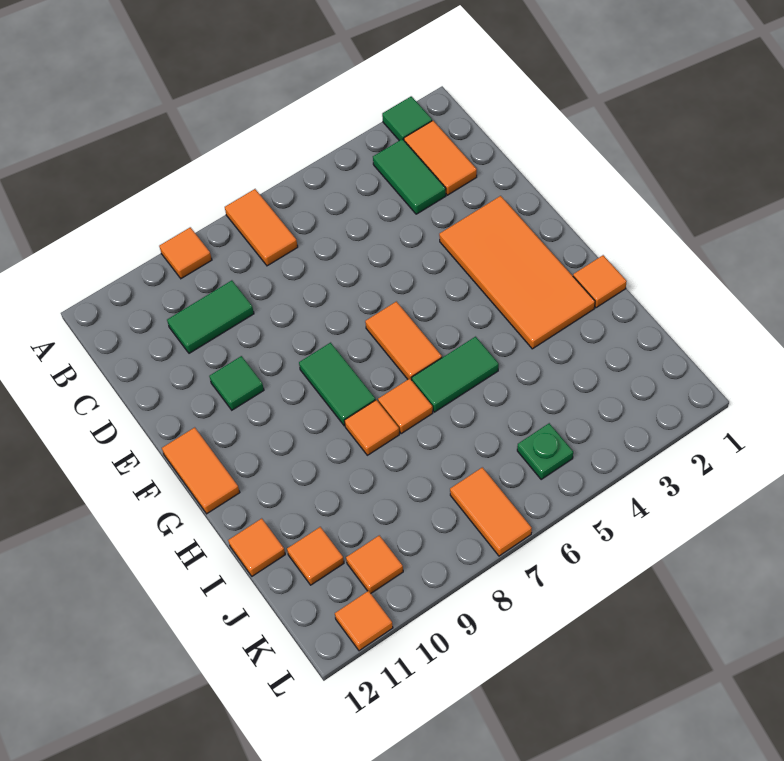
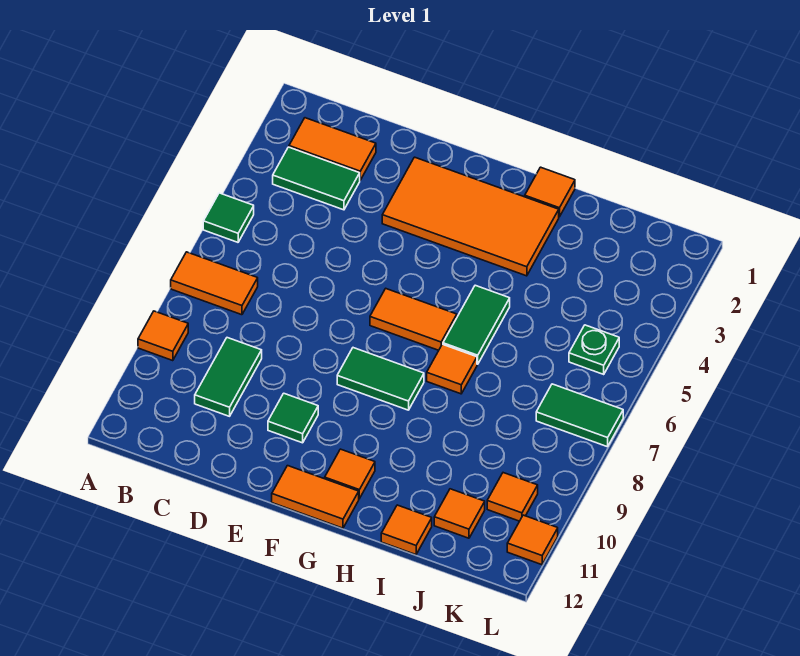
green tile A2 level 1 -> green tile A5 level 1
orange tile H8 level 1 -> orange tile G11 level 1
orange tile K7:L7 level 1 -> green tile K7:L7 level 1

